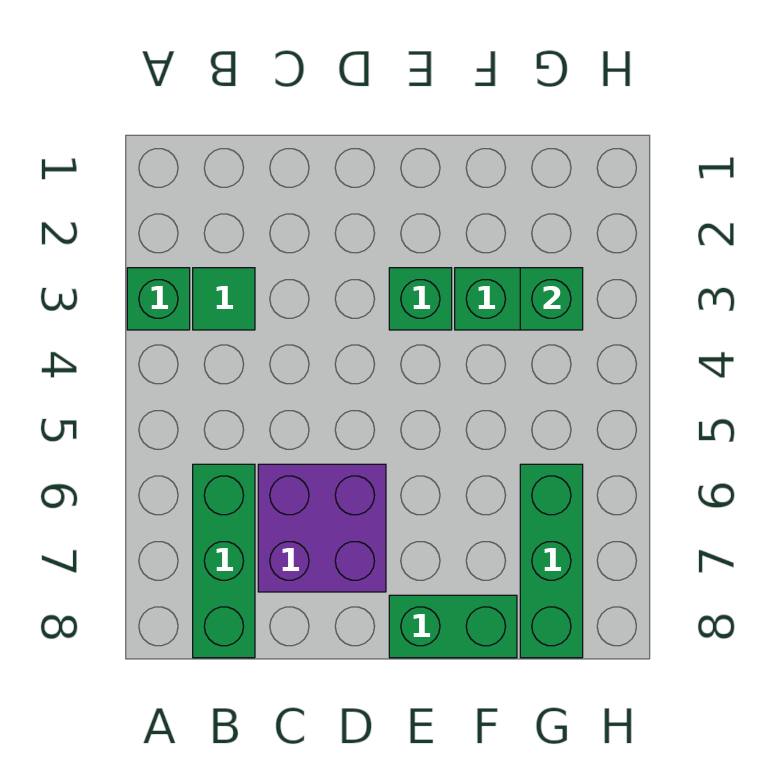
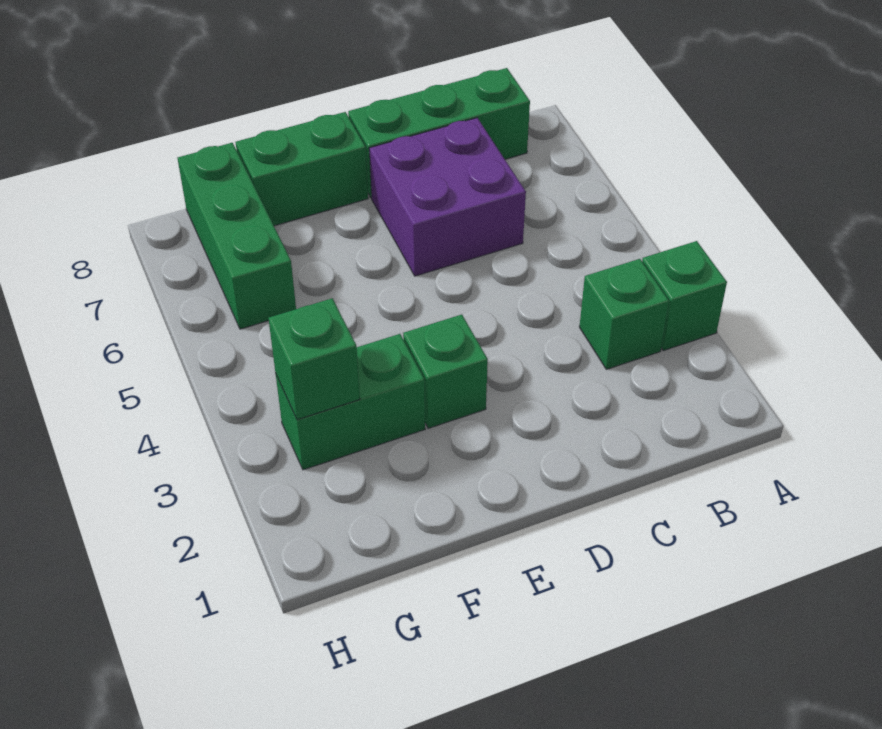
green tile B3 level 1 -> green brick B3 level 1
green brick B6:B8 level 1 -> green brick B8:D8 level 1

